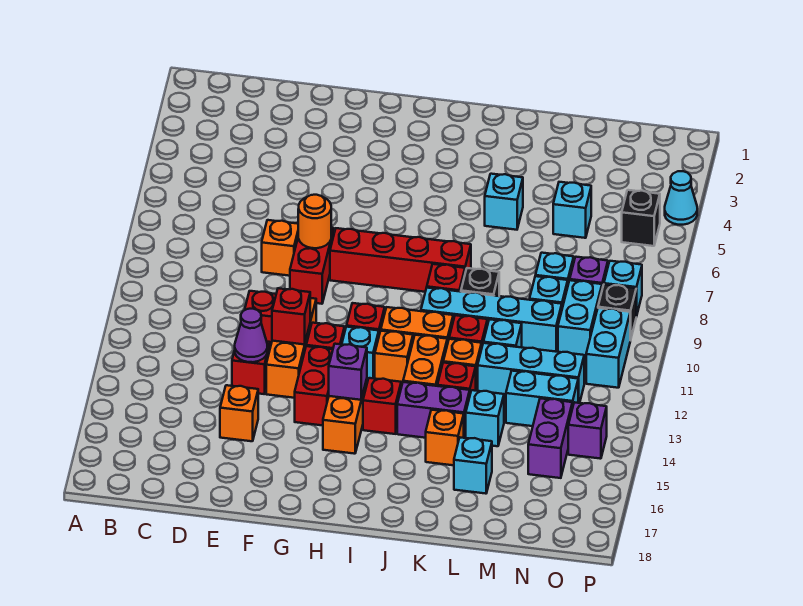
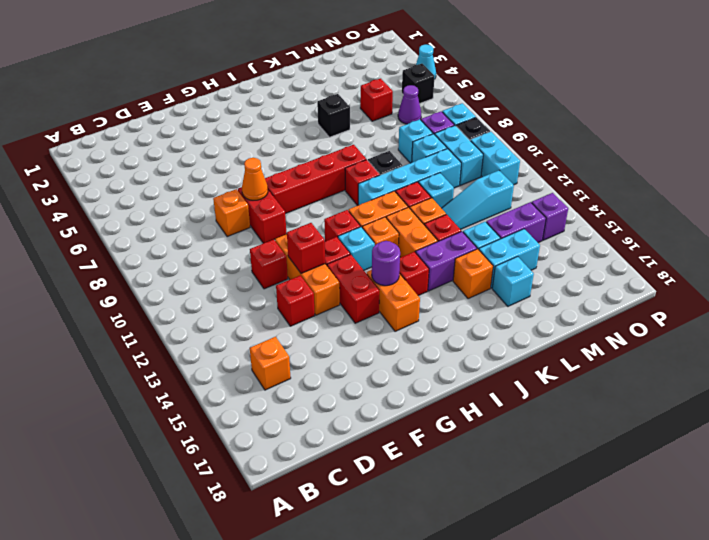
purple cone E13 level 2 -> purple cone N6 level 1
orange brick E15 level 1 -> orange brick C15 level 1
orange round brick F8 level 2 -> orange cone F8 level 2
purple brick H14 level 2 -> purple round brick H14 level 2
cyan brick K5 level 1 -> black brick K5 level 1
cyan brick L12:N12 level 1 -> cyan slope L12:N12 level 1 top N
cyan brick M5 level 1 -> red brick M5 level 1
cyan brick M13:N13 level 1 -> cyan brick L15:M15 level 1
purple brick N14:N15 level 1 -> purple brick M14:N14 level 1

